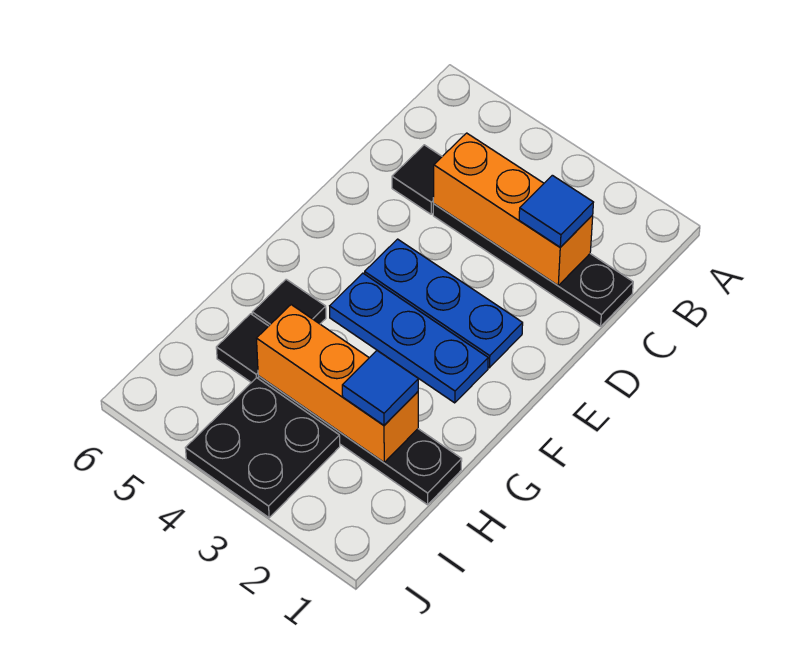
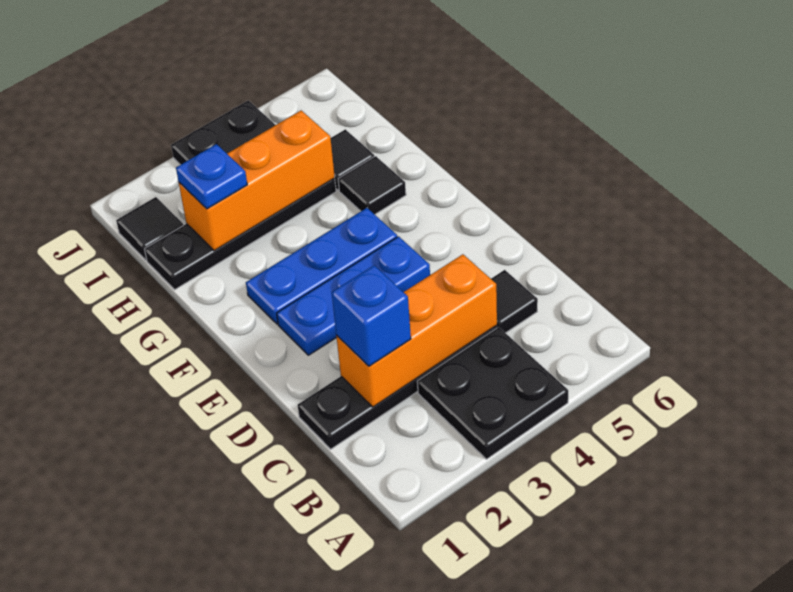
none -> black plate A3:B4 level 1
blue tile C2 level 3 -> blue brick C2 level 3
blue tile H2 level 3 -> blue plate H2 level 3
none -> black tile I1 level 1

